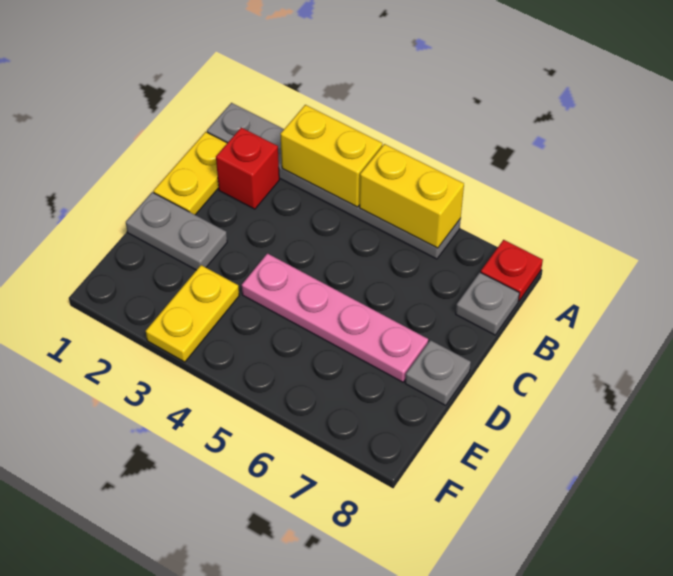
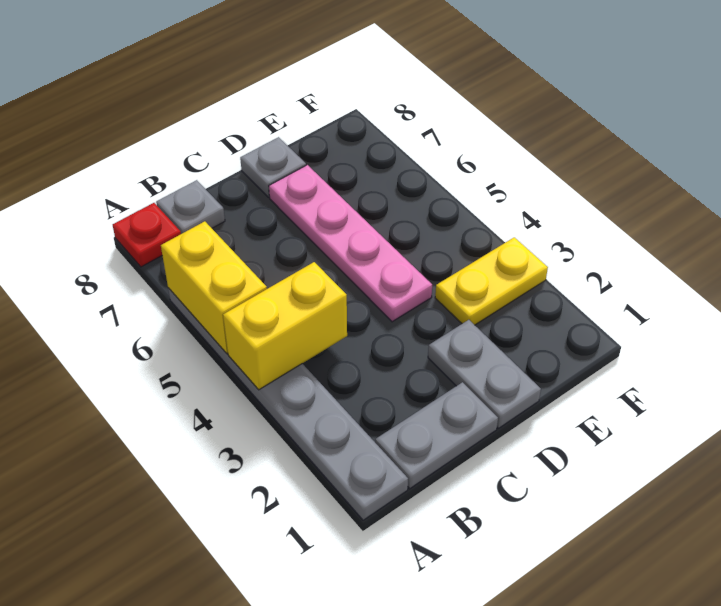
yellow brick A3:A4 level 2 -> yellow brick A4:B4 level 2
yellow plate B1:C1 level 1 -> grey plate B1:C1 level 1
red brick B2 level 1 -> none

